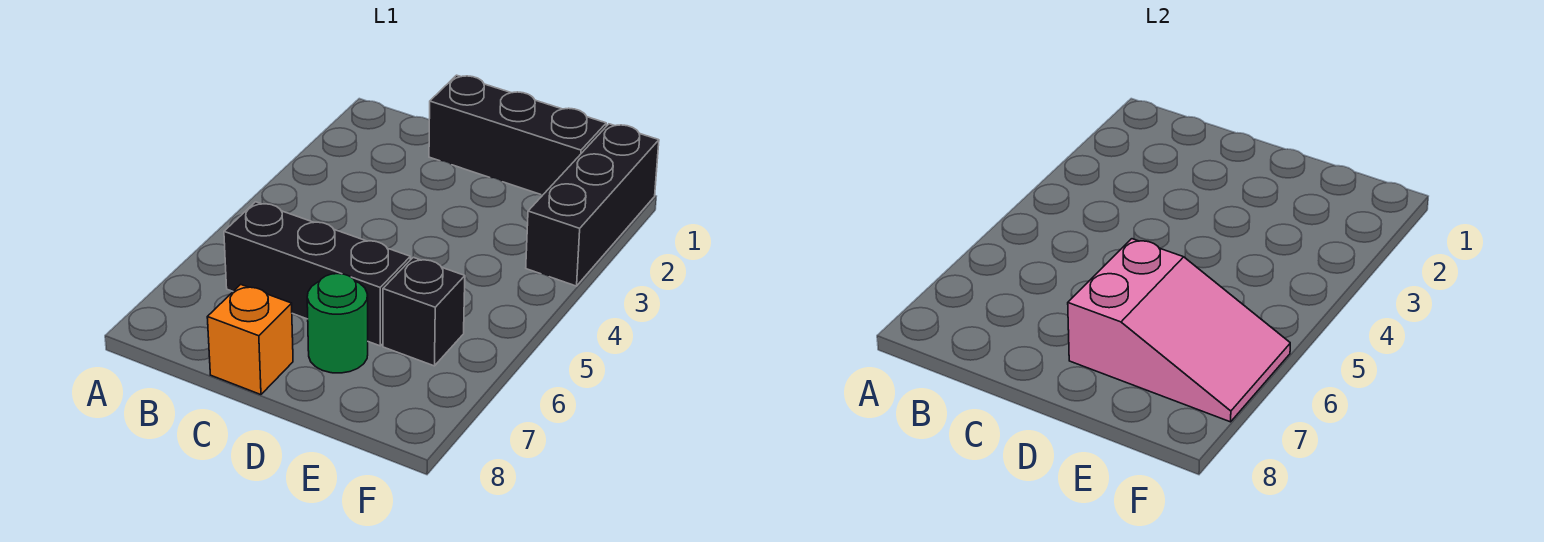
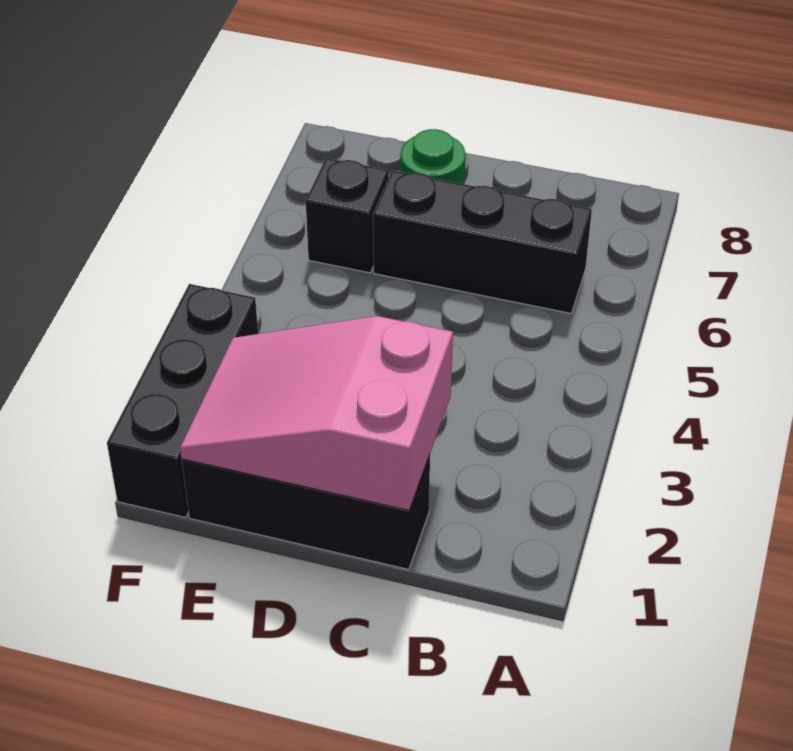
orange brick C8 level 1 -> none
pink slope D6:F7 level 2 top D -> pink slope C1:E2 level 2 top C

